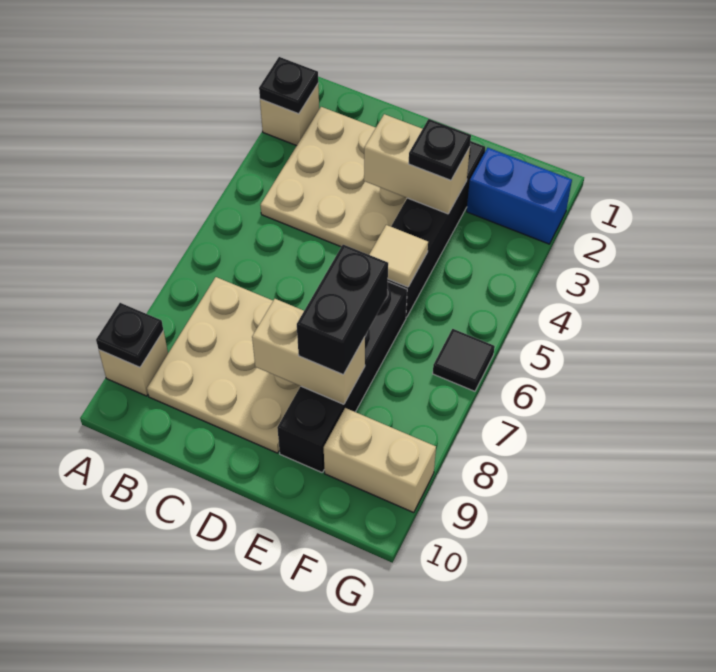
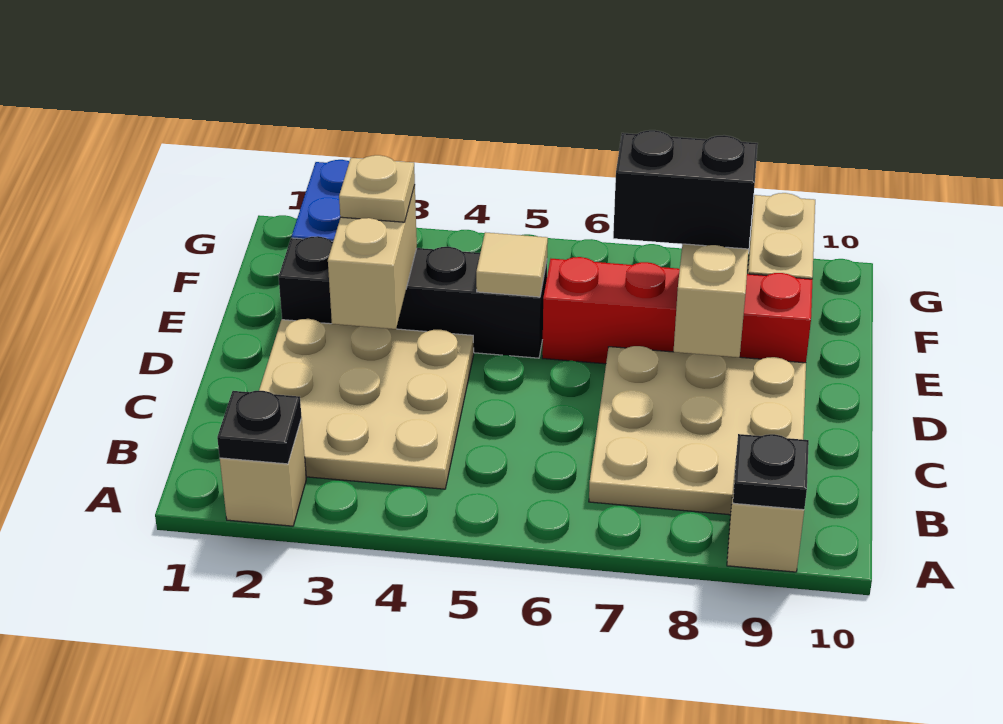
black plate E3 level 3 -> tan plate E3 level 3
black brick E6:E9 level 1 -> red brick E6:E9 level 1
black tile G6 level 1 -> none

